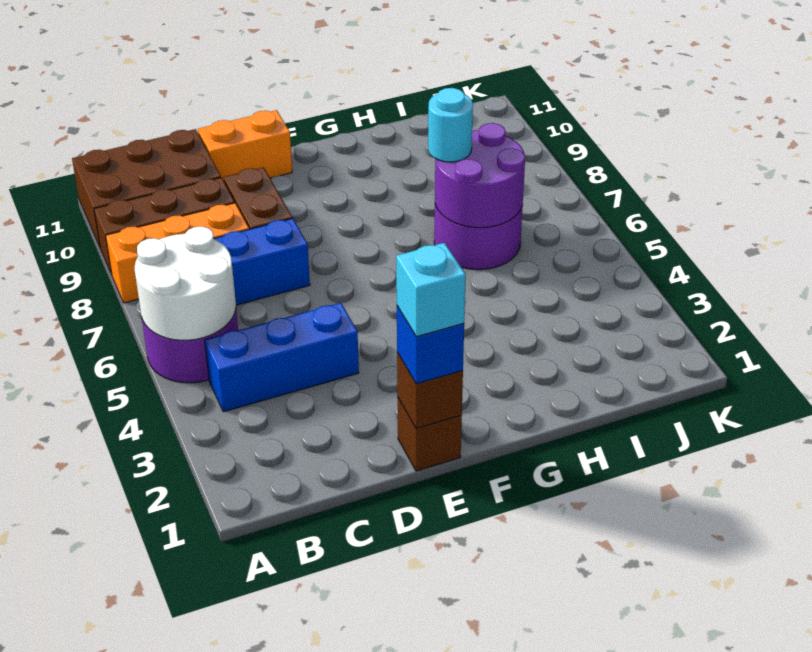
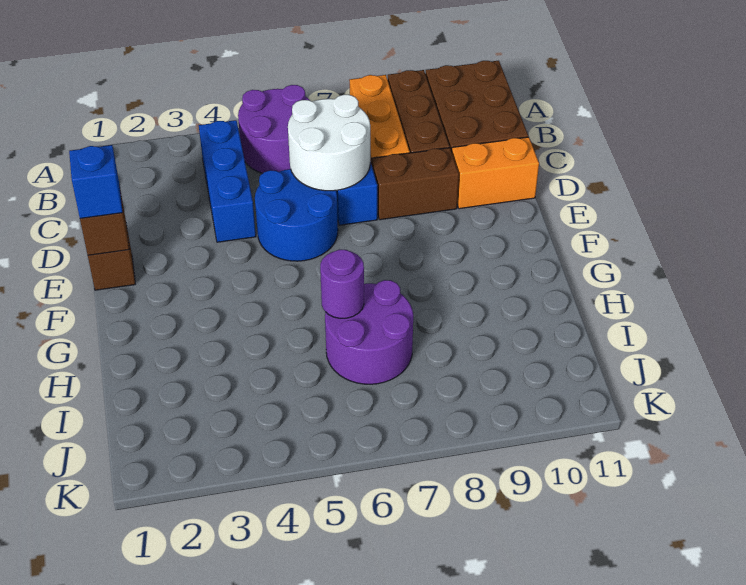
white round brick A5:B6 level 2 -> white round brick C6:D7 level 2
none -> blue round brick D5:E6 level 1
orange brick D11:E11 level 1 -> orange brick D10:D11 level 1
cyan brick E1 level 4 -> none
purple round brick H6:I7 level 2 -> purple round brick H6 level 2
cyan round brick H7 level 3 -> none

